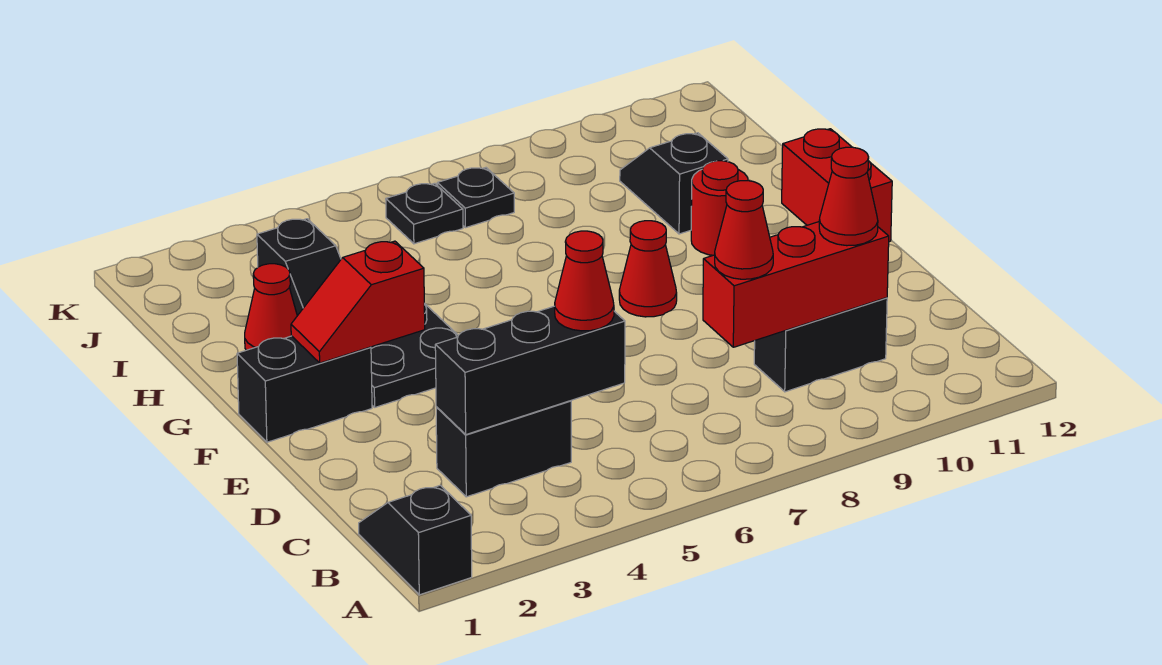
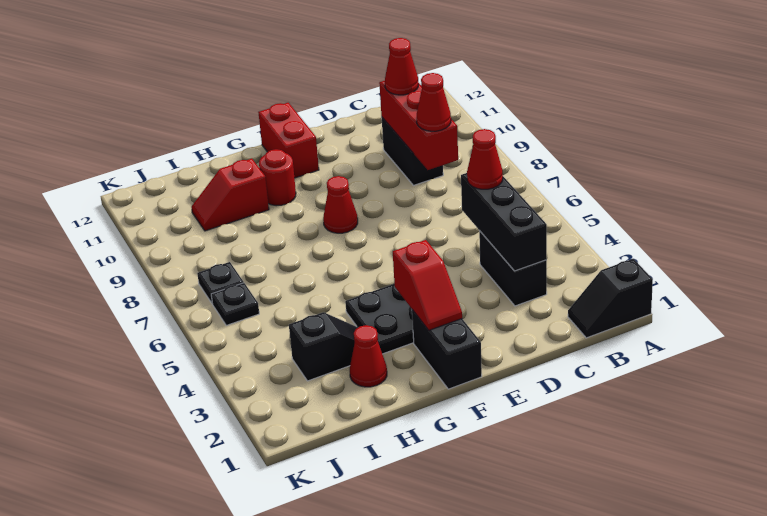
red brick F12:G12 level 1 -> red brick F11:F12 level 1
black slope H10:I10 level 1 top H -> red slope H10:I10 level 1 top H

